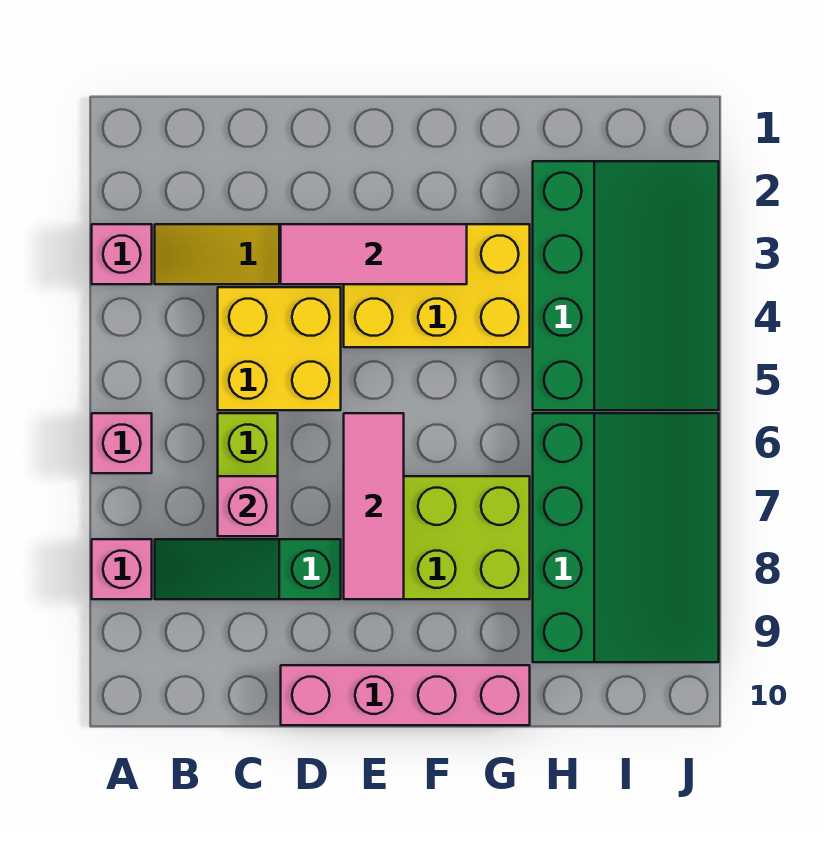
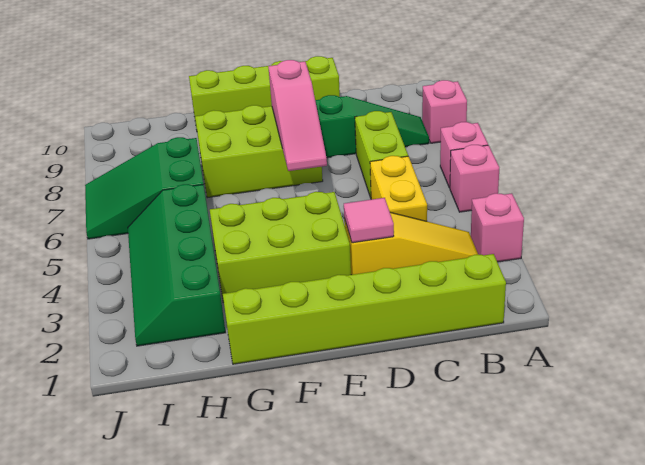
none -> lime brick B1:G1 level 1
yellow brick C4:D5 level 1 -> yellow brick C4:C5 level 1
pink brick C7 level 2 -> pink brick A5 level 1
pink tile D3:F3 level 2 -> pink tile D3 level 2
pink brick D10:G10 level 1 -> lime brick D10:G10 level 1
yellow brick E3:G4 level 1 -> lime brick E3:G4 level 1
pink tile E6:E8 level 2 -> pink slope E6:E8 level 2 top 8
green slope H2:J5 level 1 top H -> green slope H2:I5 level 1 top H
green slope H6:J9 level 1 top H -> green slope H6:J7 level 1 top H

